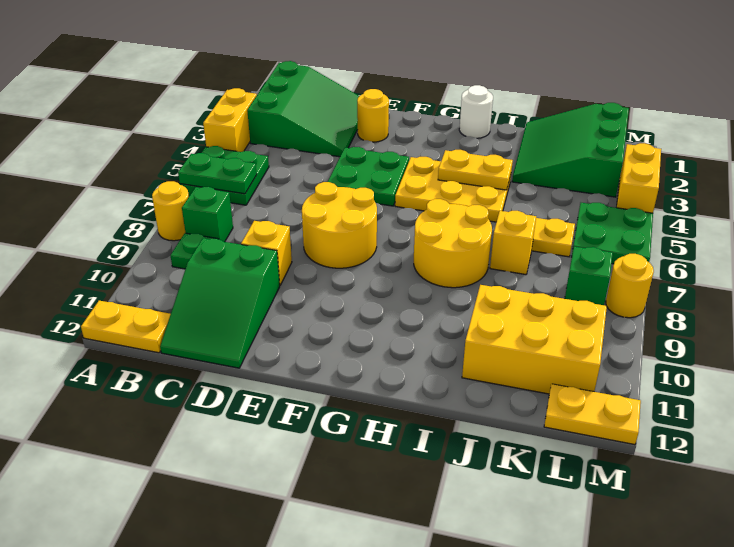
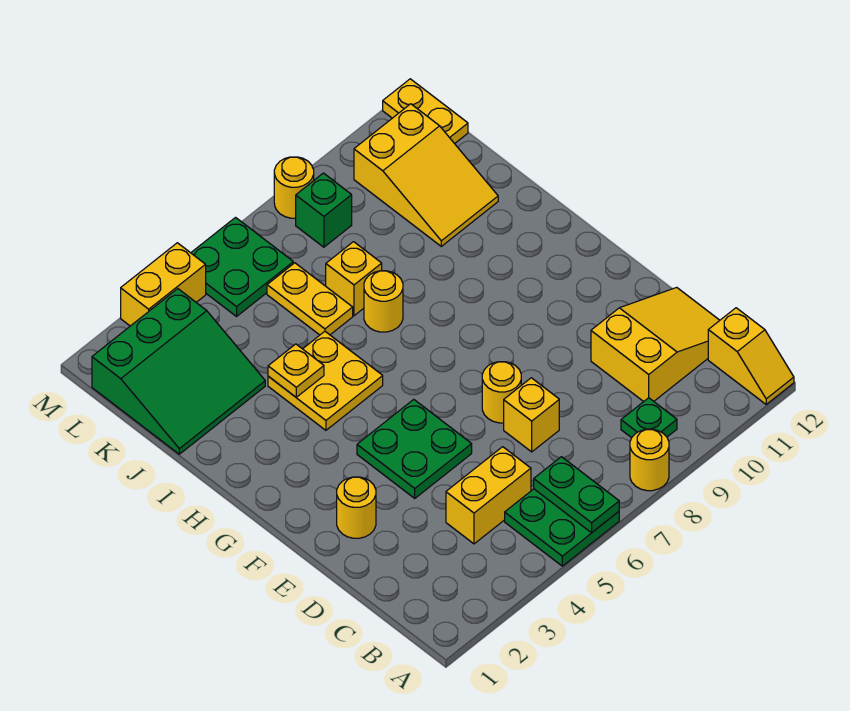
yellow brick A3:A4 level 1 -> yellow brick C4:C5 level 1
yellow plate A12:B12 level 1 -> yellow slope A12:B12 level 1 top B
green slope B1:D3 level 1 top B -> none
green brick B8 level 1 -> none
green slope C10:D12 level 1 top 10 -> yellow slope C10:D12 level 1 top 10
yellow brick D9 level 1 -> yellow brick D7 level 1
yellow round brick E7:F8 level 1 -> yellow round brick E7 level 1
yellow plate G4:I5 level 1 -> yellow plate H4:I5 level 1
white round brick H1 level 1 -> none
yellow plate H4:I4 level 2 -> yellow plate I4 level 2
yellow round brick H7:I8 level 1 -> yellow round brick I7 level 1
yellow brick J10:L11 level 1 -> yellow slope J10:L11 level 1 top L

